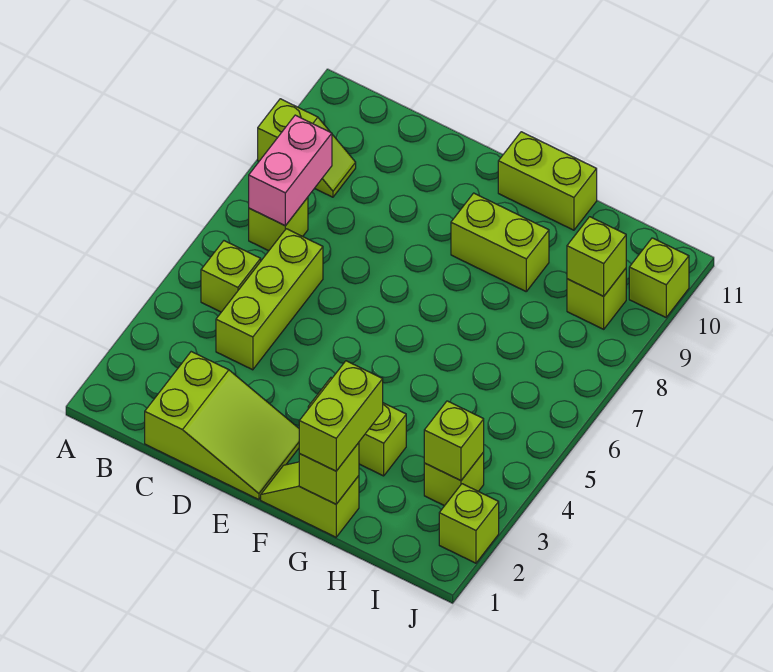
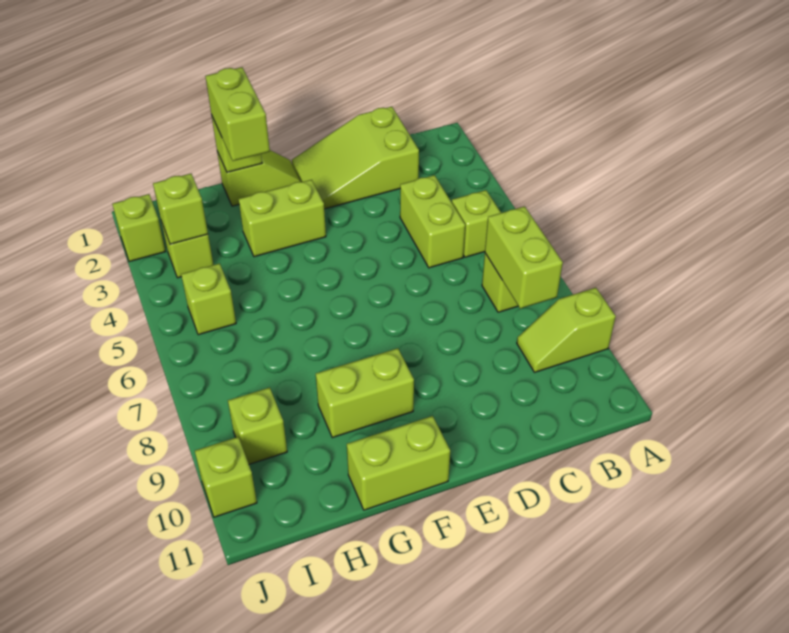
pink brick B7:B8 level 2 -> lime brick B7:B8 level 2
lime brick C4:C6 level 1 -> lime brick C4:C5 level 1
lime brick I9 level 2 -> lime brick I5 level 1

